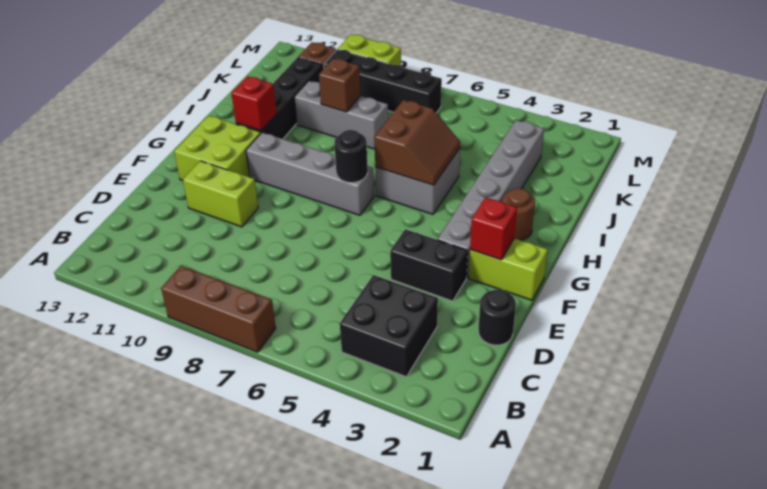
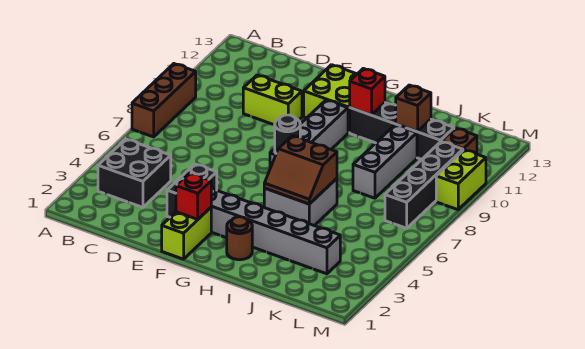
black round brick D1 level 1 -> none
lime brick E10:E11 level 1 -> lime brick D10:E10 level 1
brown brick J9 level 2 -> brown brick J11 level 2

